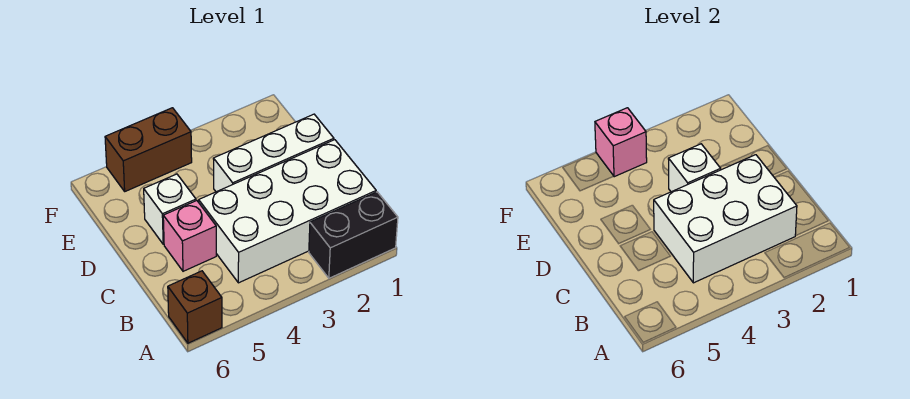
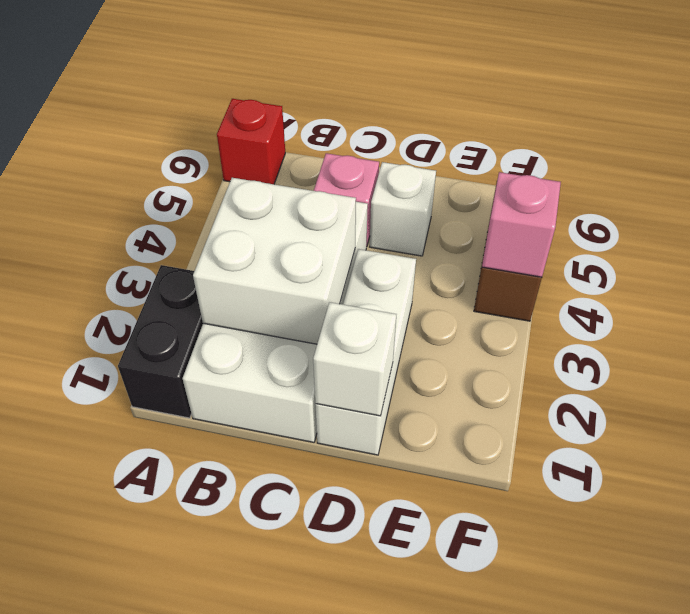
brown brick A6 level 1 -> red brick A6 level 1
white brick B2:C4 level 2 -> white brick B2:C3 level 2
white brick D3 level 2 -> white brick D1 level 2

